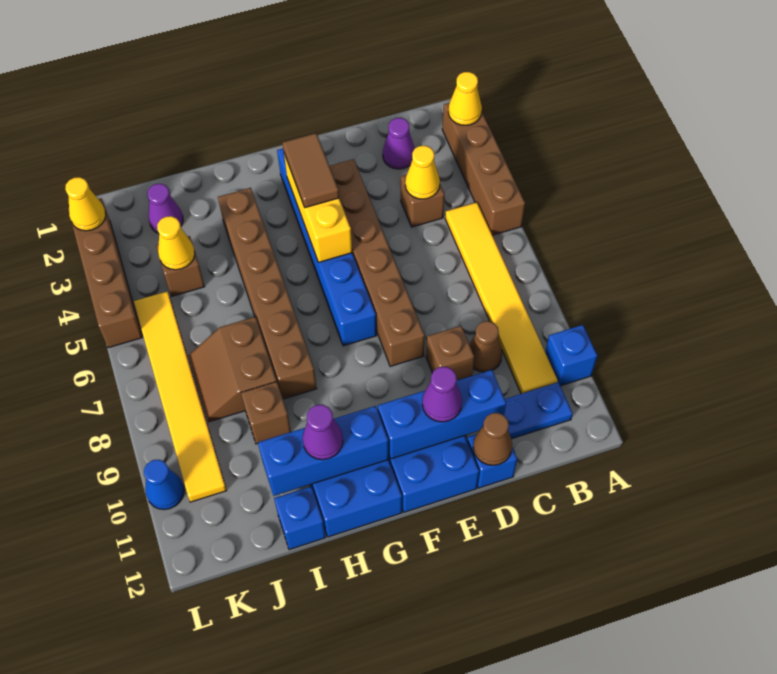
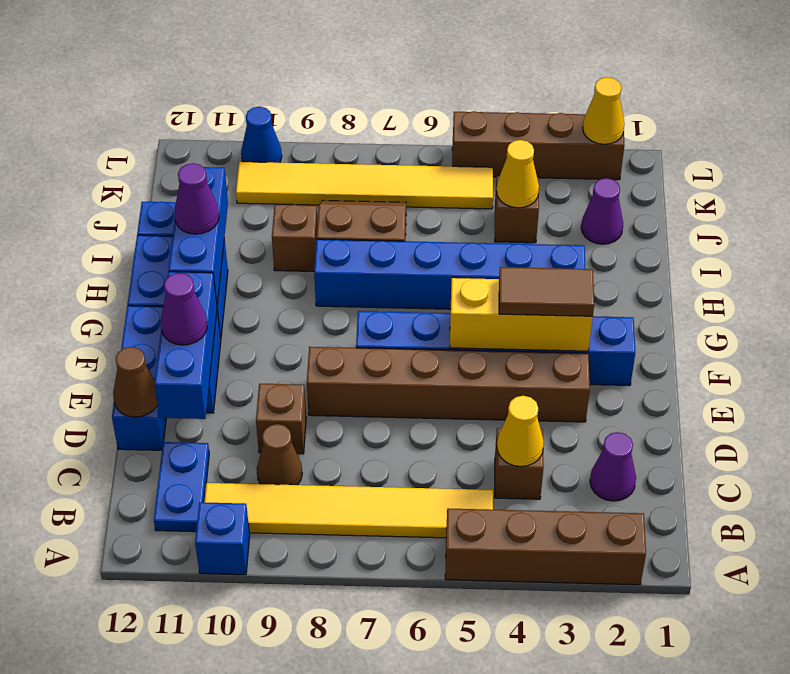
yellow cone A2 level 2 -> none
brown brick H3:H8 level 1 -> blue brick H3:H8 level 1

